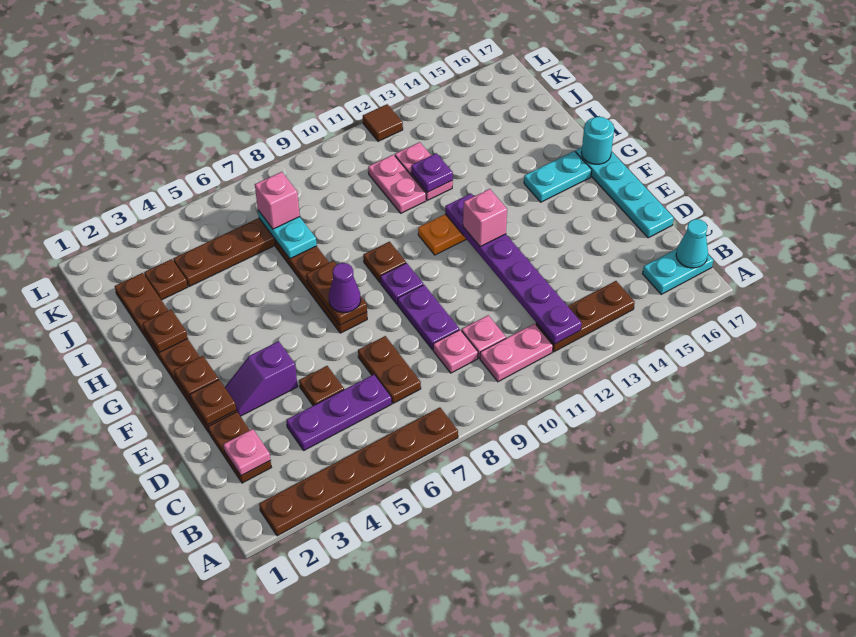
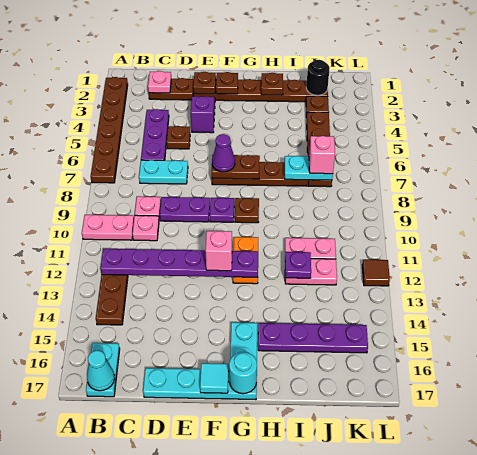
pink plate B10:B11 level 1 -> pink plate A10:B10 level 1
brown plate C7:D7 level 1 -> cyan plate C7:D7 level 1
none -> cyan tile F17 level 2
none -> purple plate H15:K15 level 1
none -> black round brick J2 level 2

